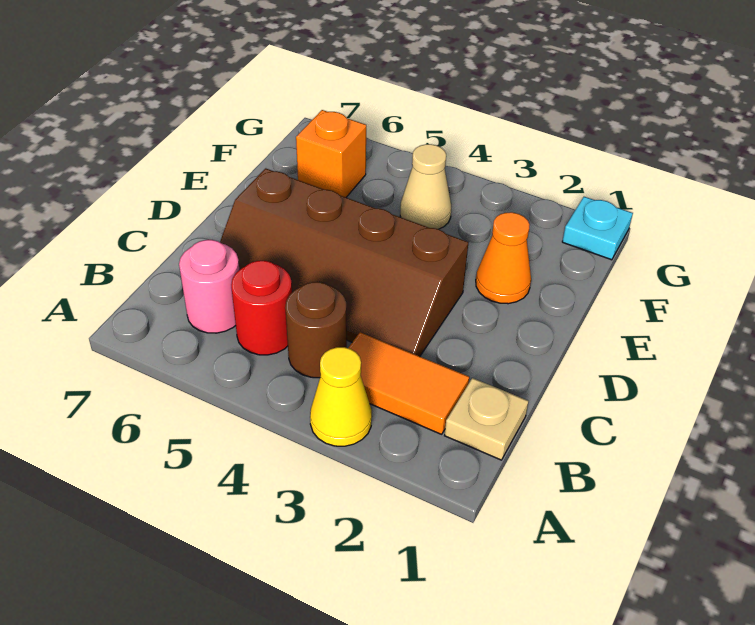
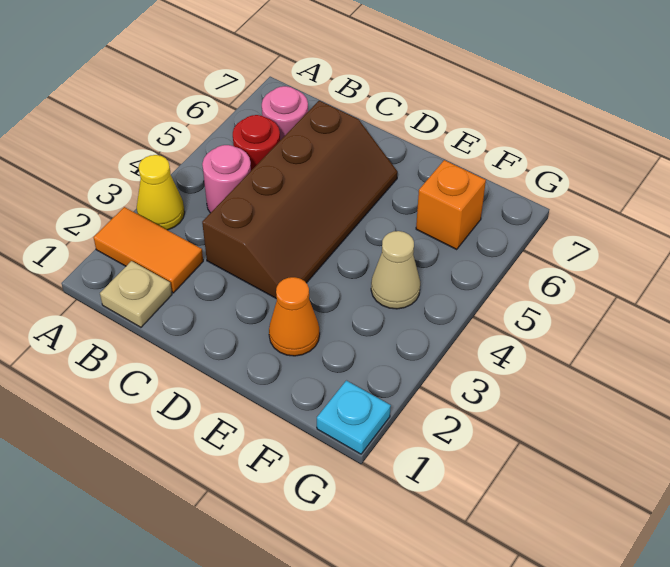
orange tile B2:B3 level 1 -> orange tile A2:B2 level 1
brown round brick B4 level 1 -> pink round brick B4 level 1
brown slope C3:D6 level 1 top D -> brown slope C3:D6 level 1 top C

